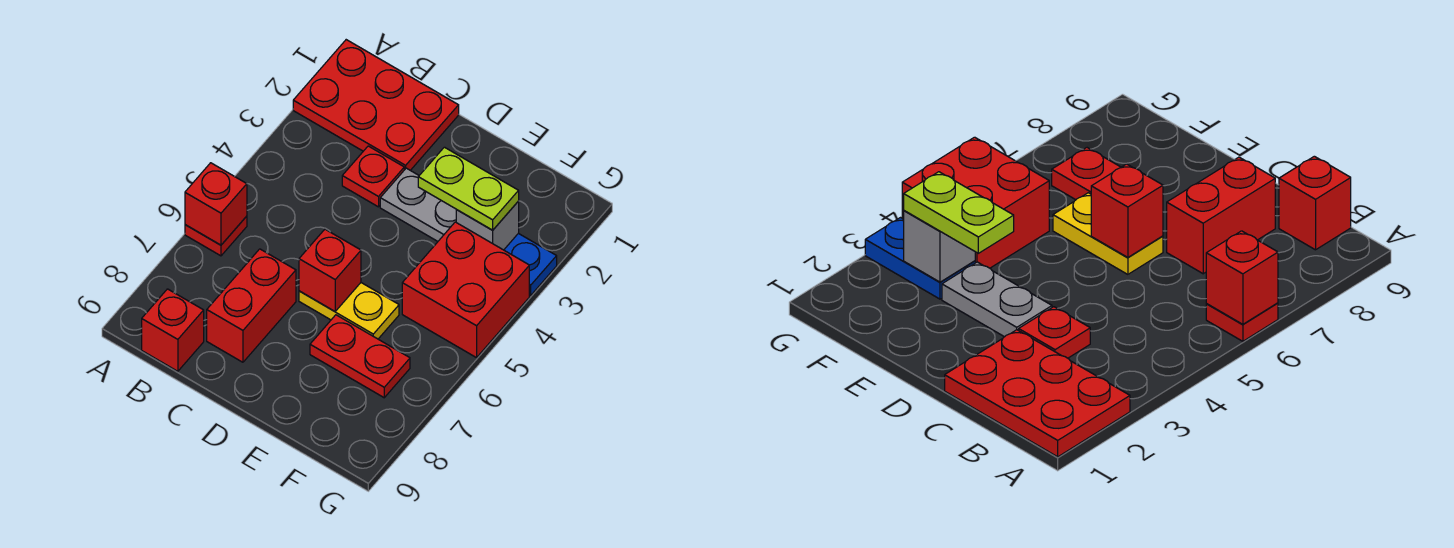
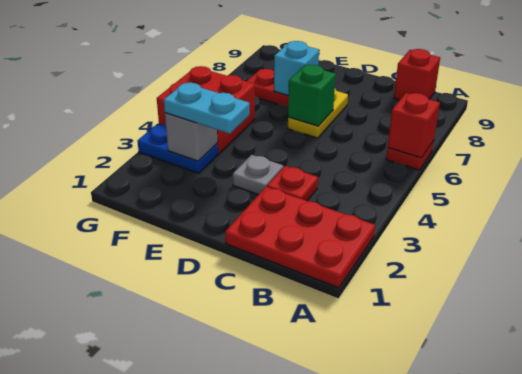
red brick C7:C8 level 1 -> none
grey plate D3:E3 level 1 -> grey plate D3 level 1
yellow plate D6:E6 level 1 -> yellow plate D6:D7 level 1
red brick D6 level 2 -> green brick D6 level 2
lime plate E3:F3 level 3 -> cyan plate E3:F3 level 3
none -> cyan brick E7 level 2

